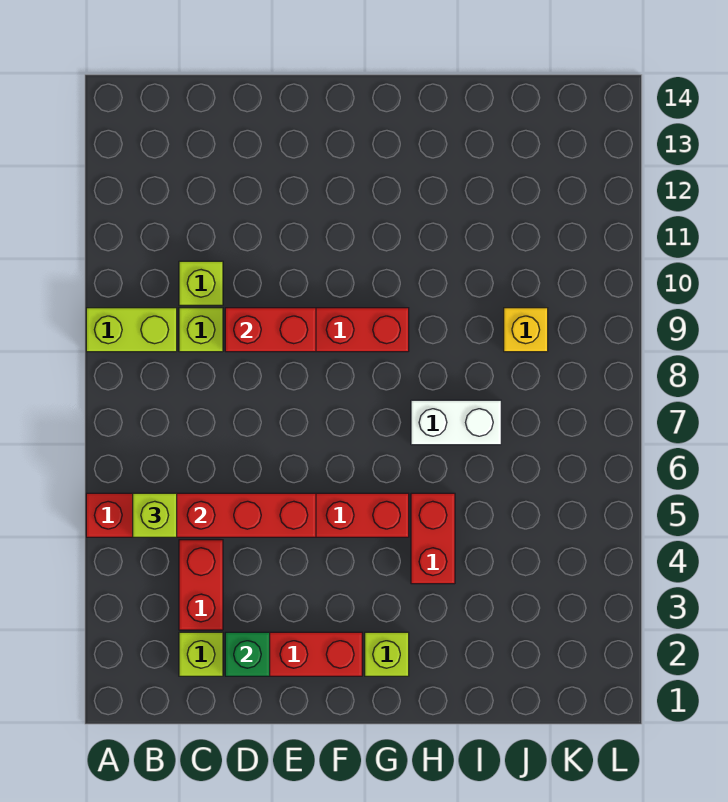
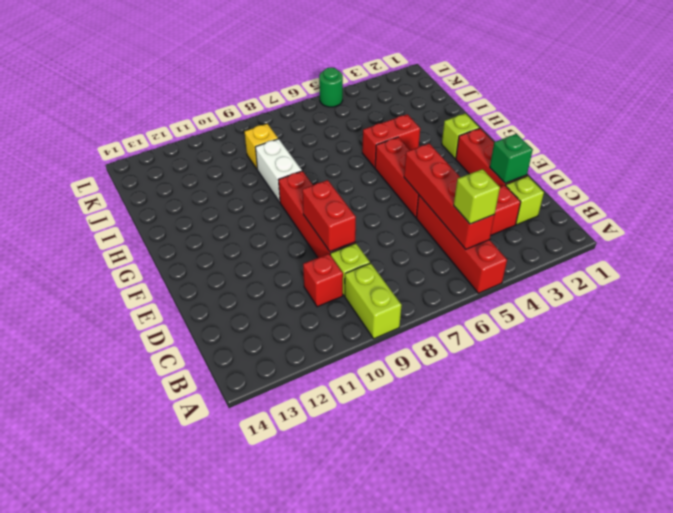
lime brick C10 level 1 -> red brick C10 level 1
white brick H7:I7 level 1 -> white brick H9:I9 level 1
none -> green round brick L5 level 1

